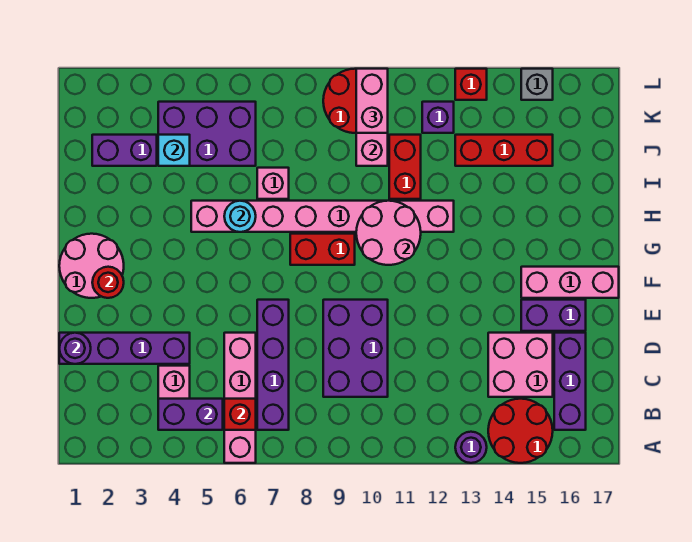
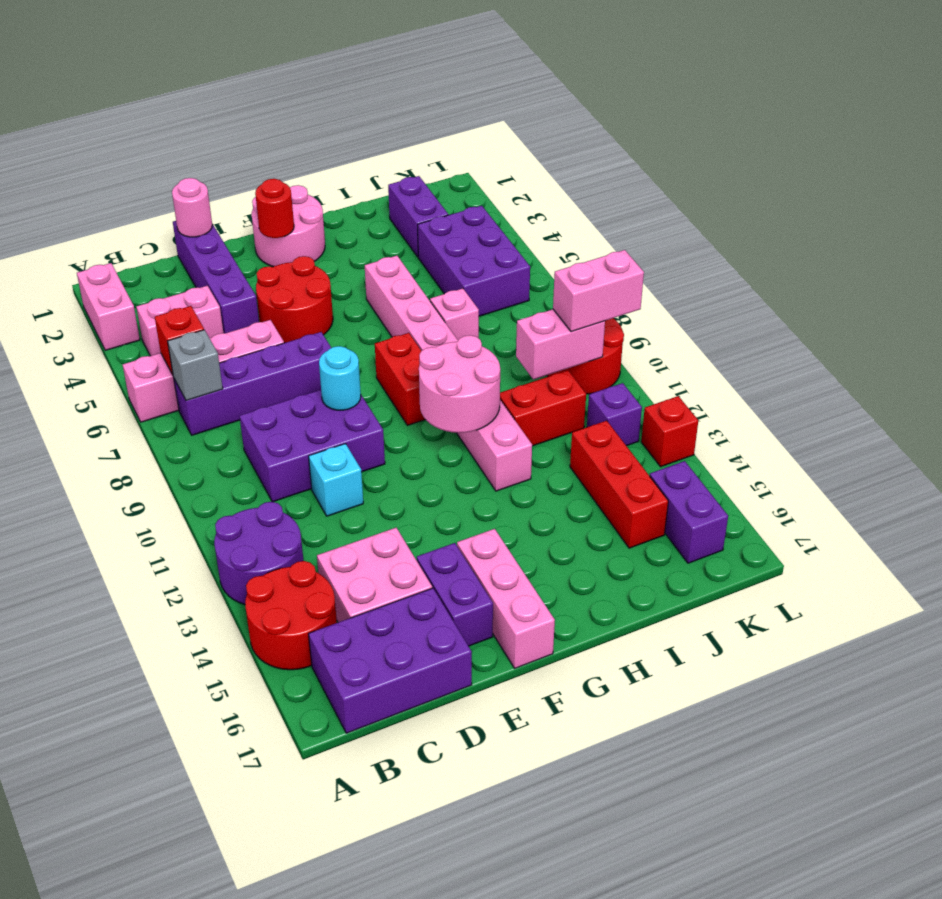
none -> pink brick A2:A3 level 1
purple round brick A13 level 1 -> purple round brick A12:B13 level 1
purple brick B4:B5 level 2 -> purple brick K15:K16 level 1
purple brick B16:D16 level 1 -> purple brick B16:D17 level 1
purple round brick D1 level 2 -> pink round brick D1 level 2
none -> red round brick E4:F5 level 1
cyan round brick H6 level 2 -> cyan round brick E9 level 2
cyan brick J4 level 2 -> cyan brick D11 level 1
grey brick L15 level 1 -> grey brick B7 level 2

